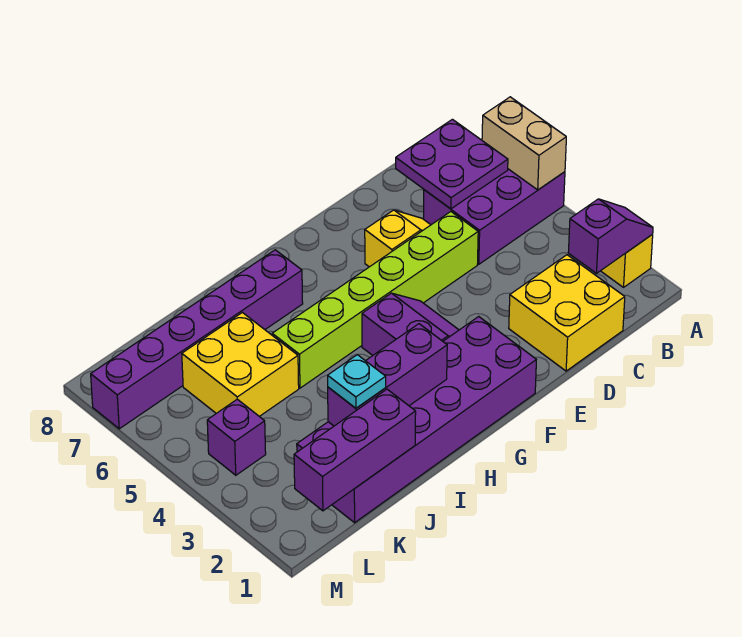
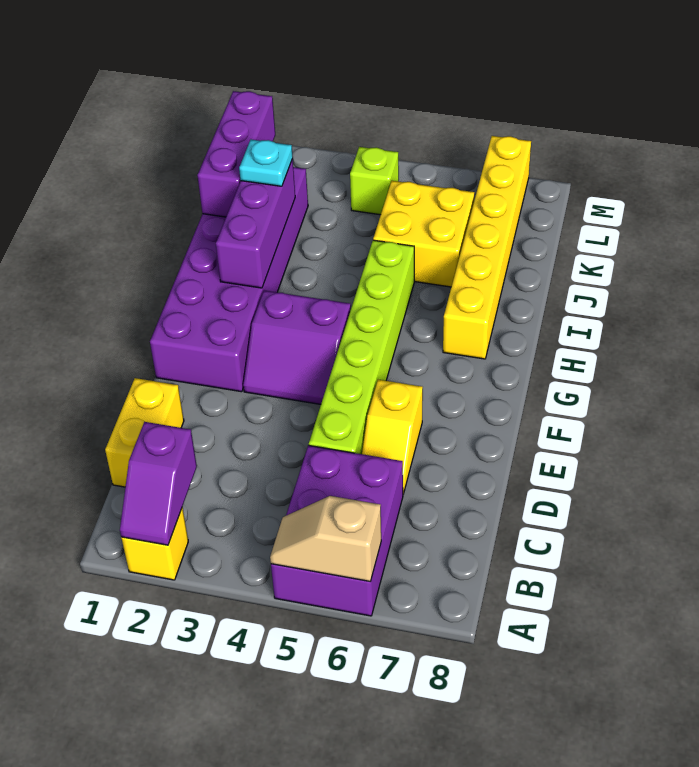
tan brick A5:A6 level 2 -> tan slope A5:A6 level 2 top 6
purple plate B6:C7 level 2 -> none
yellow brick C1:D2 level 1 -> yellow brick C1:D1 level 1
purple brick H7:M7 level 1 -> yellow brick H7:M7 level 1
purple brick L4 level 1 -> lime brick L4 level 1

